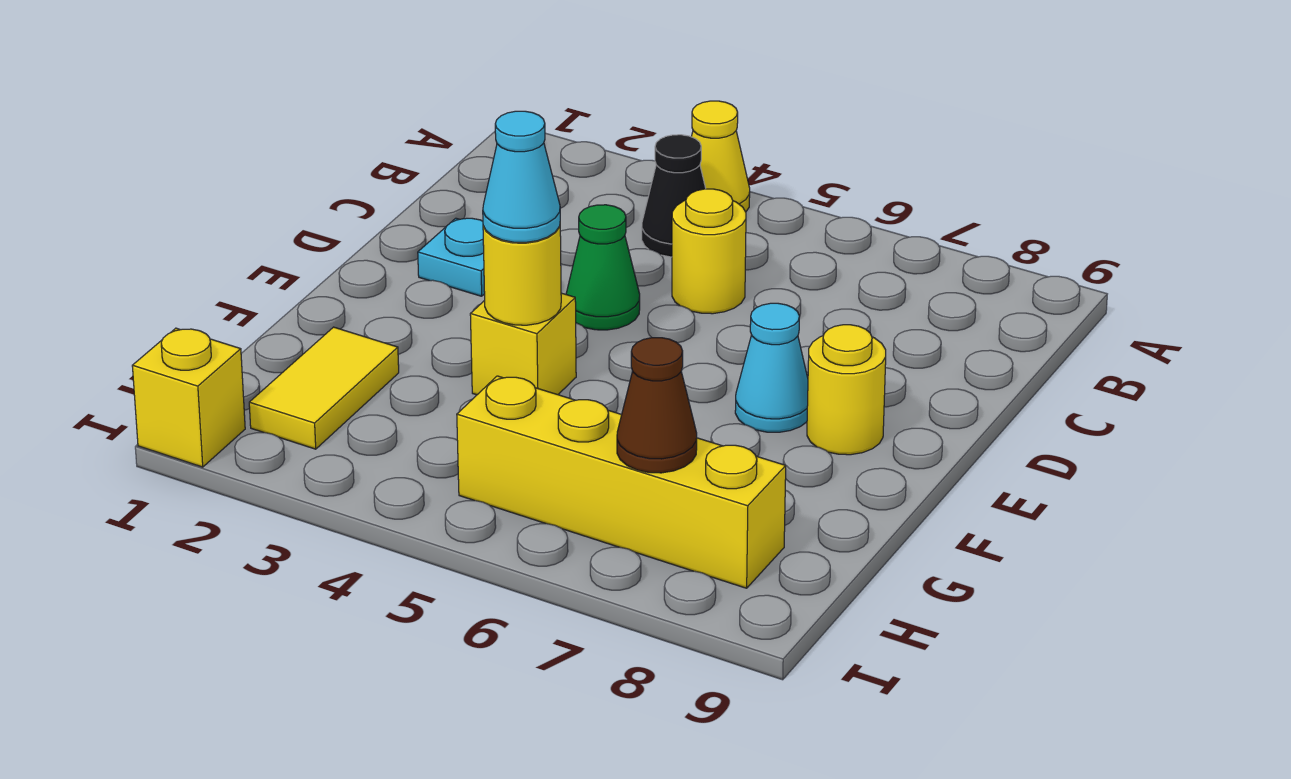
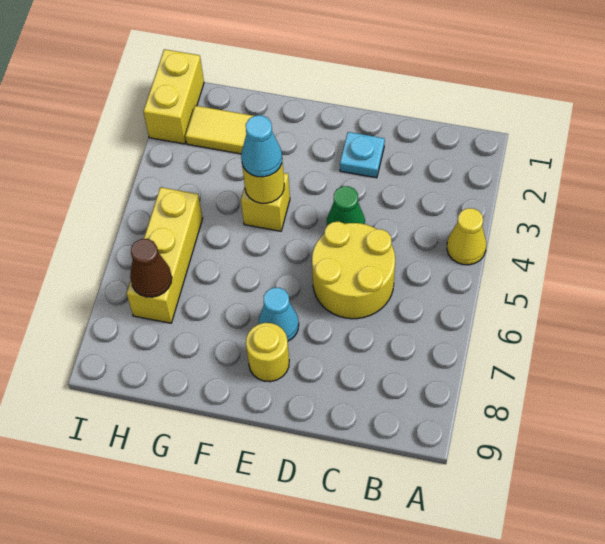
black cone B4 level 1 -> none
yellow round brick C5 level 1 -> yellow round brick C5:D6 level 1
yellow brick H5:H8 level 1 -> yellow brick H5:H7 level 1
yellow brick I1 level 1 -> yellow brick I1:I2 level 1

